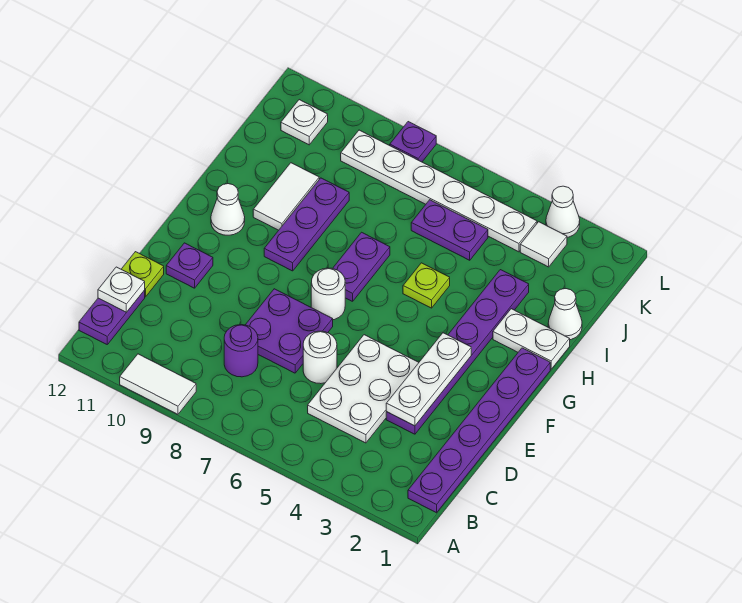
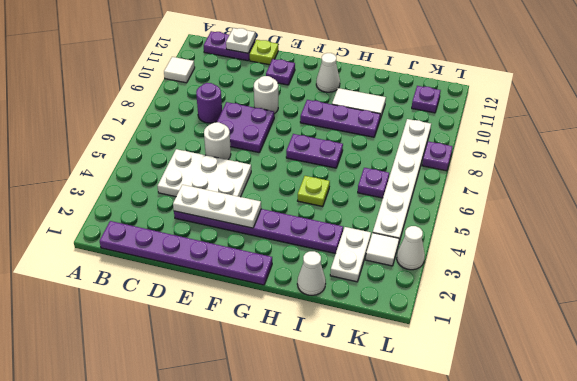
white tile A9:A10 level 1 -> white tile A10 level 1
white round brick F7 level 1 -> white round brick E9 level 1
white plate H1:H2 level 1 -> white plate J2:J3 level 1
purple plate J5:J6 level 1 -> purple plate J6 level 1
white plate K11 level 1 -> purple plate K11 level 1

